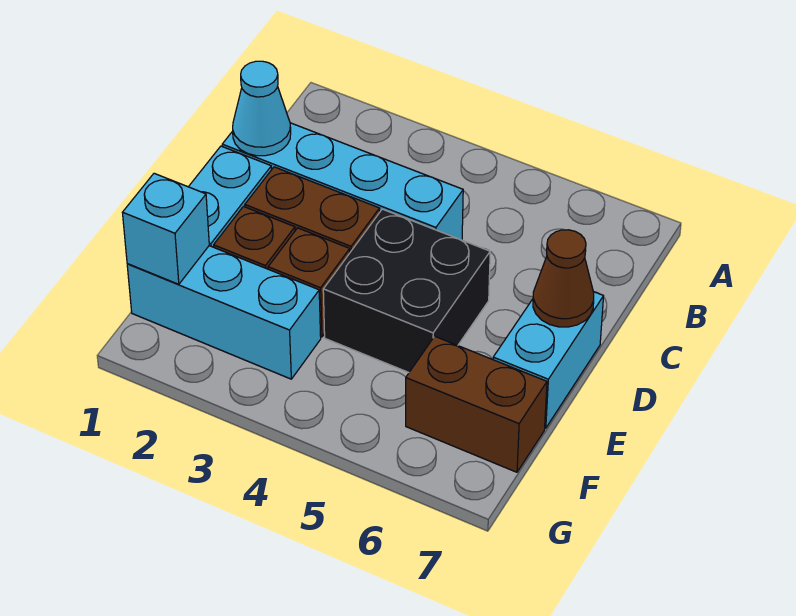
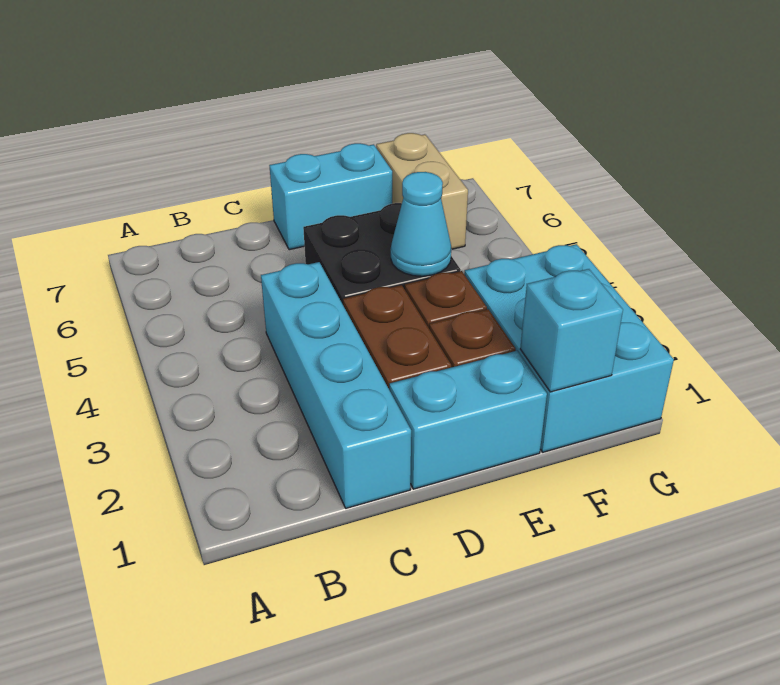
cyan cone C1 level 2 -> cyan cone E4 level 2
brown cone D7 level 2 -> none
cyan brick F1:F3 level 1 -> cyan brick F1:G3 level 1
brown brick F6:F7 level 1 -> tan brick F6:F7 level 1

